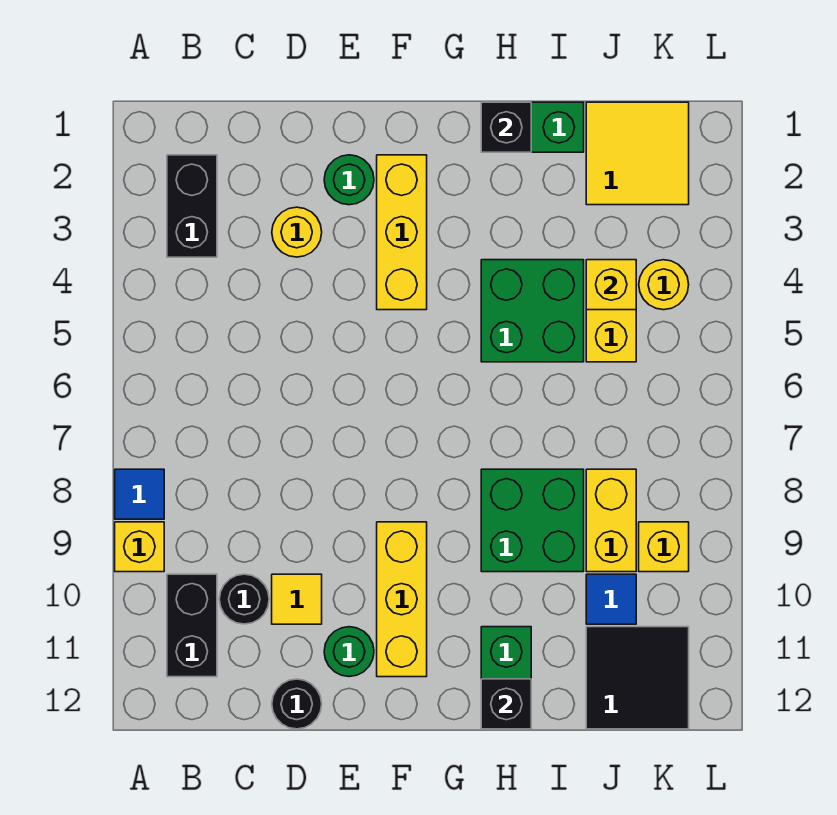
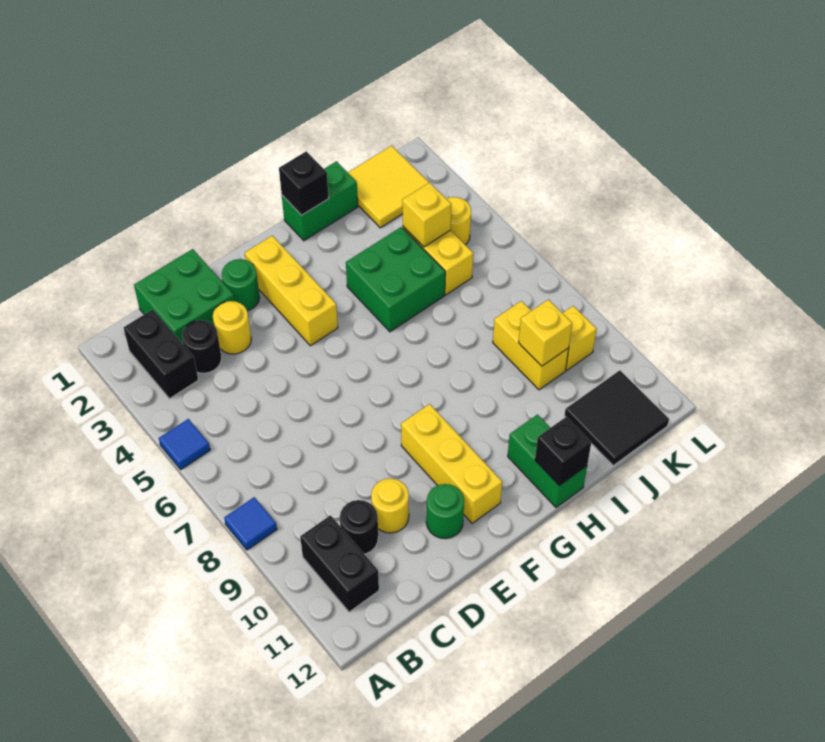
yellow brick A9 level 1 -> yellow brick J9 level 2
yellow tile D10 level 1 -> yellow round brick D10 level 1
black round brick D12 level 1 -> black round brick C3 level 1
green brick H8:I9 level 1 -> green brick C1:D2 level 1
blue tile J10 level 1 -> blue tile A5 level 1

